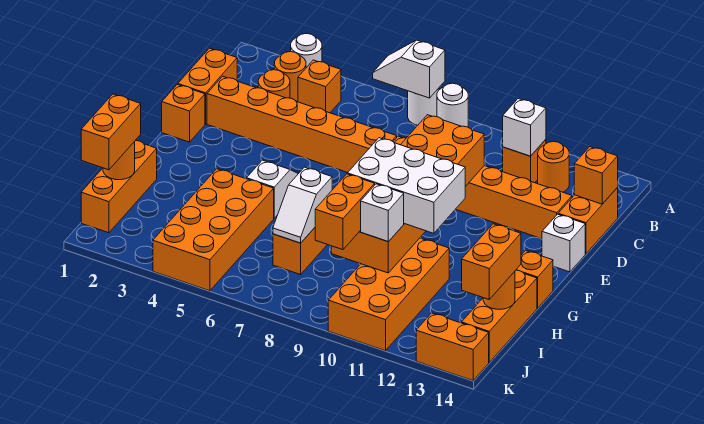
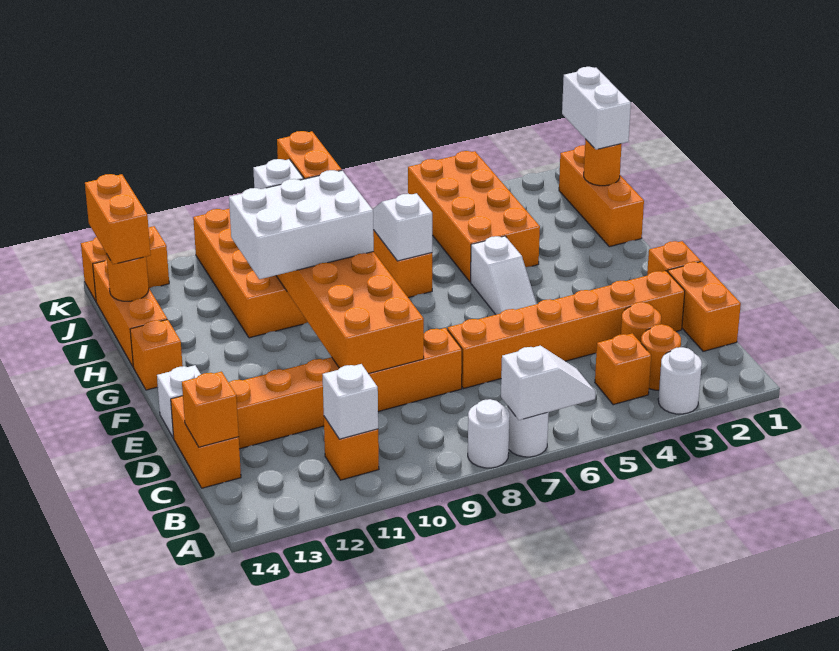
orange round brick B12 level 1 -> none
orange brick I1:J1 level 3 -> white brick I1:J1 level 3

